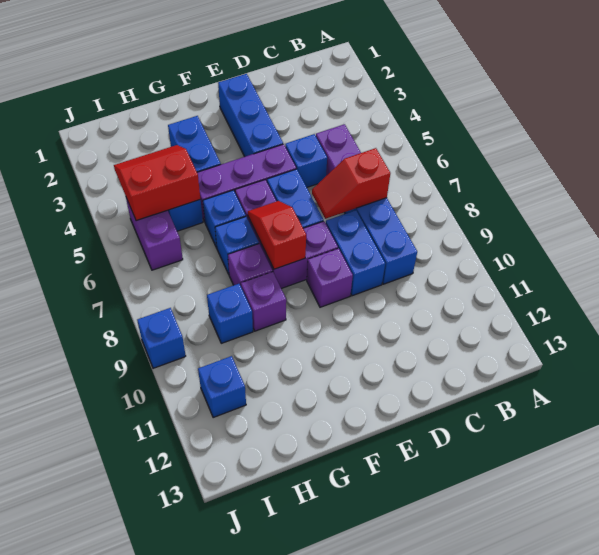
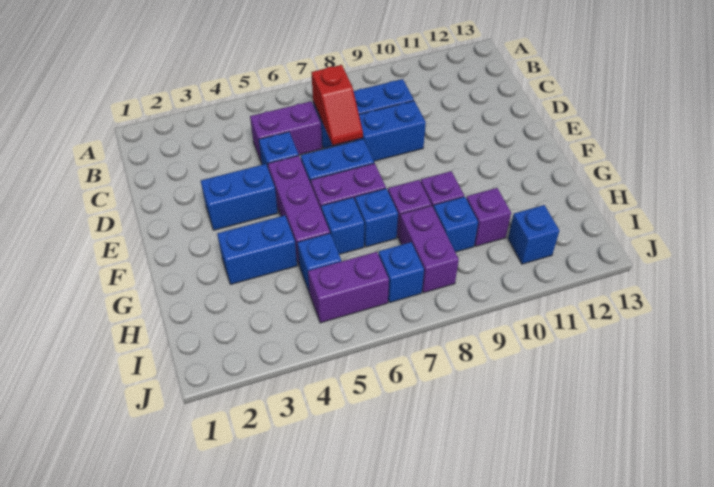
blue brick E2:E4 level 1 -> blue brick E3:E4 level 1
purple brick E8:F8 level 1 -> purple brick H8:I8 level 1
purple brick E9 level 1 -> purple brick H10 level 1
red slope F7:F8 level 2 top 8 -> none
red slope H4:I5 level 2 top 5 -> none
blue brick J9 level 1 -> blue brick I7 level 1

